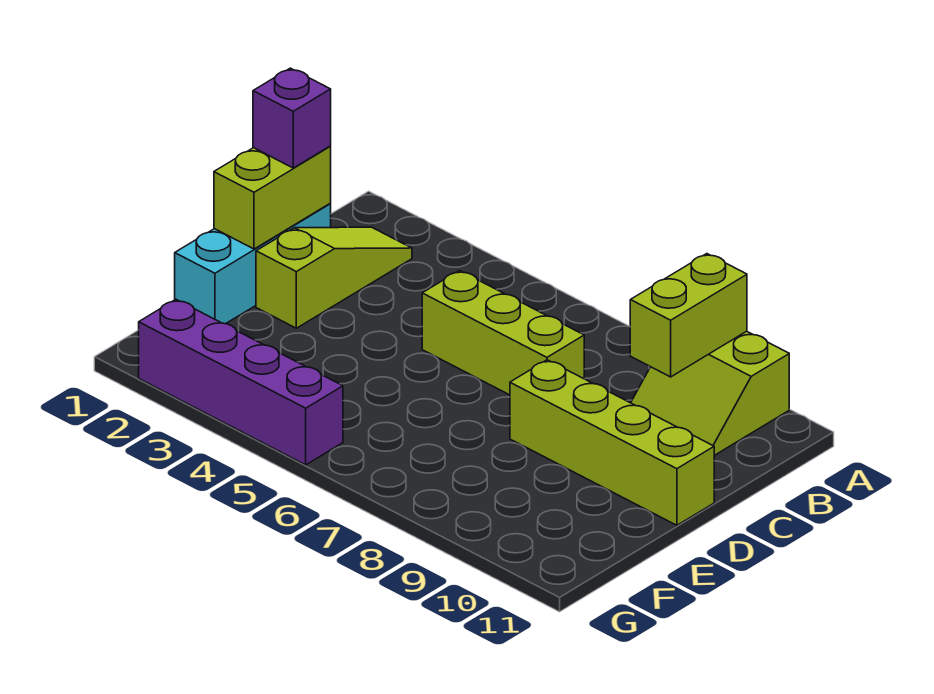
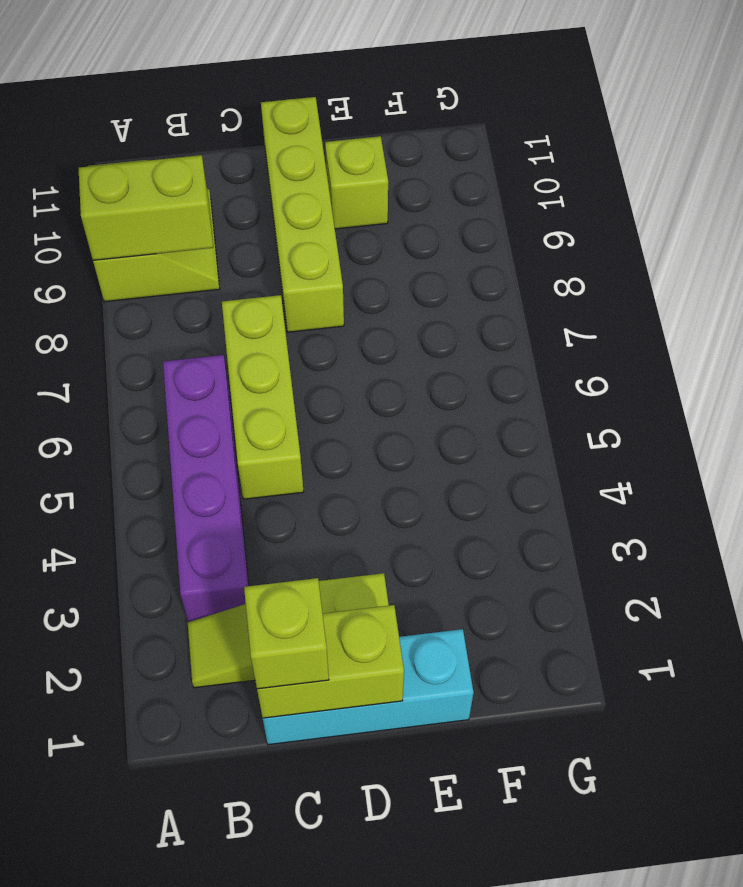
purple brick C1 level 3 -> lime brick C1 level 3
none -> lime brick E10 level 1
purple brick G2:G5 level 1 -> purple brick B3:B6 level 1

